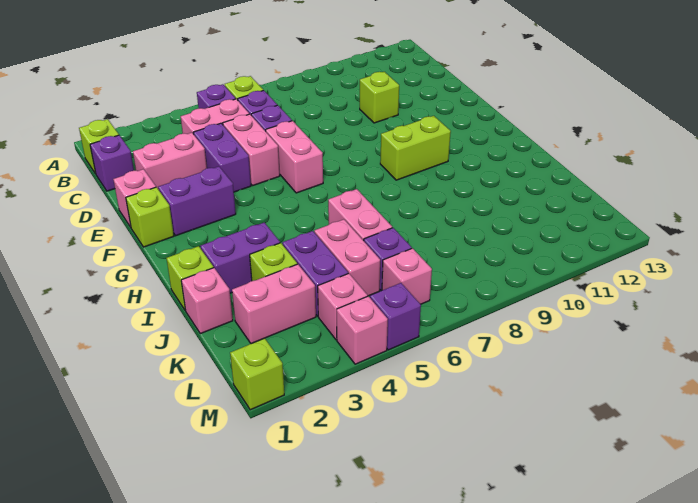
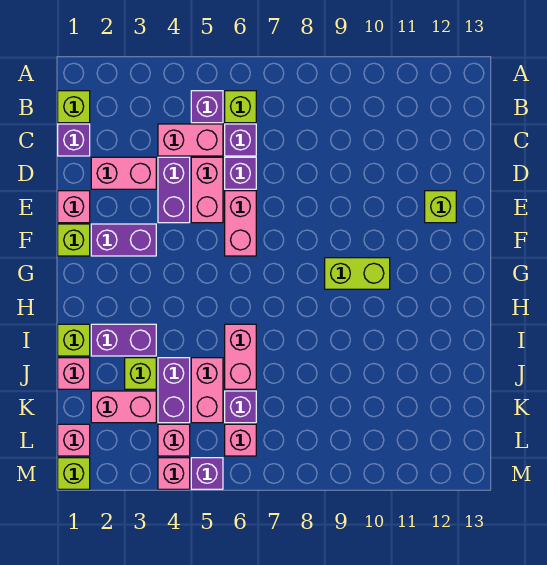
lime brick D10 level 1 -> lime brick E12 level 1
none -> pink brick L1 level 1

